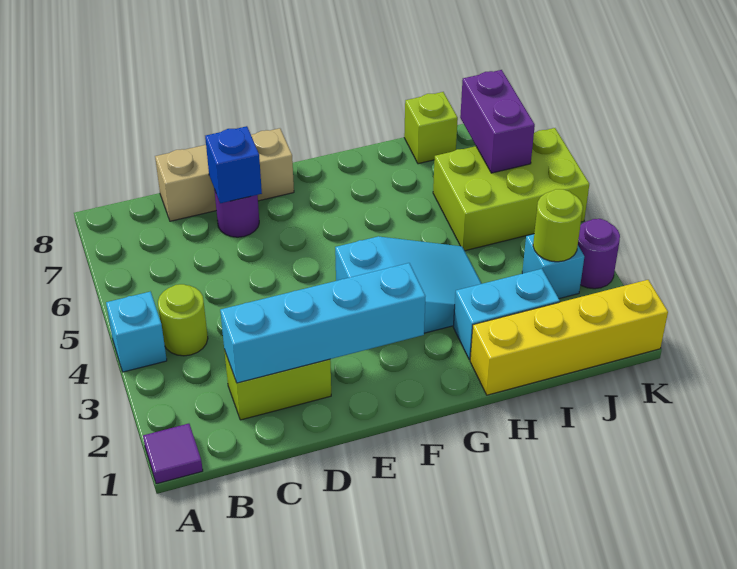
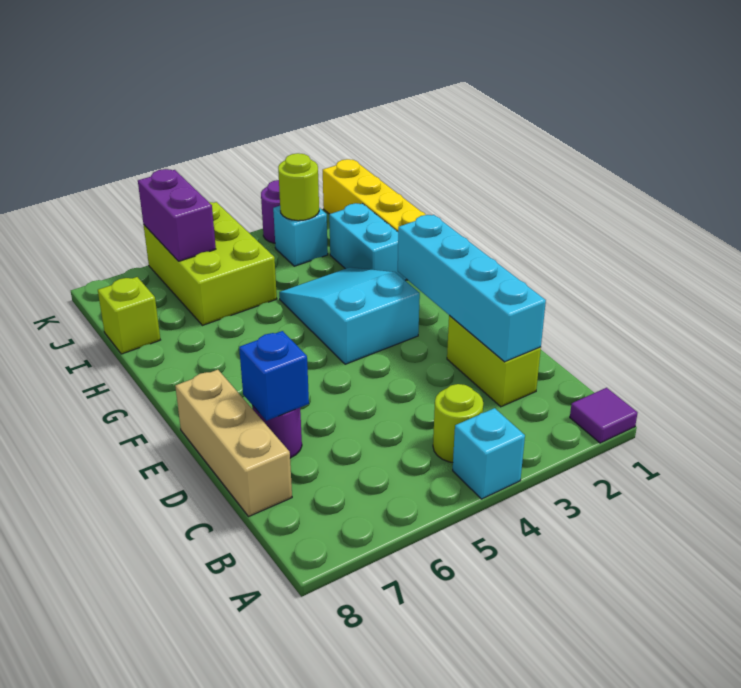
purple brick J6:J7 level 2 -> purple brick J6:K6 level 2

